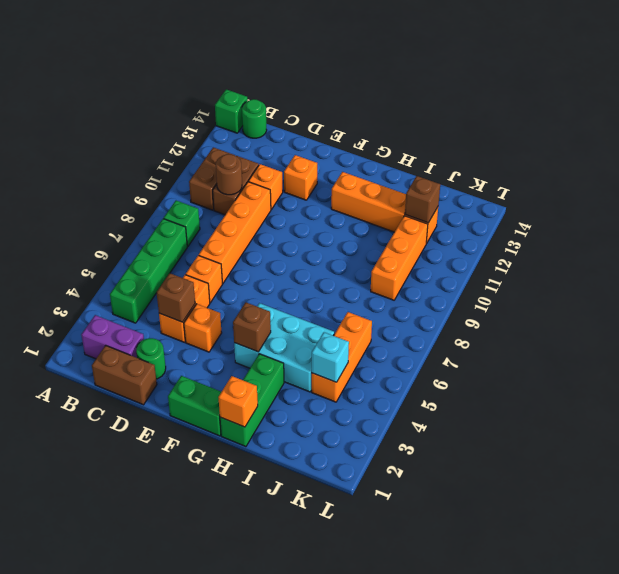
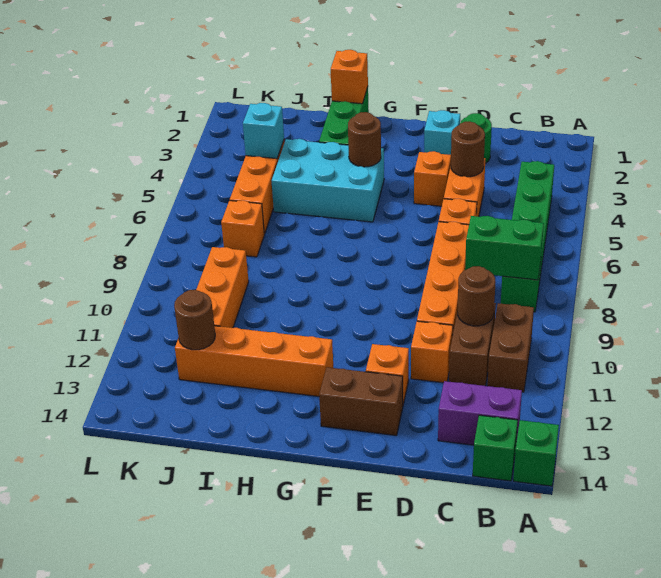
purple brick B2:C2 level 1 -> purple brick B13:C13 level 1
green round brick B14 level 1 -> green brick B14 level 1
brown brick C1:D1 level 1 -> brown brick E13:F13 level 1
brown brick D4 level 2 -> brown round brick D4 level 2
none -> cyan brick E2 level 1
green brick F1:G1 level 1 -> green brick B8:C8 level 2
brown brick G4 level 2 -> brown round brick G4 level 2
none -> orange brick J7 level 1
brown brick J12 level 2 -> brown round brick J12 level 2

